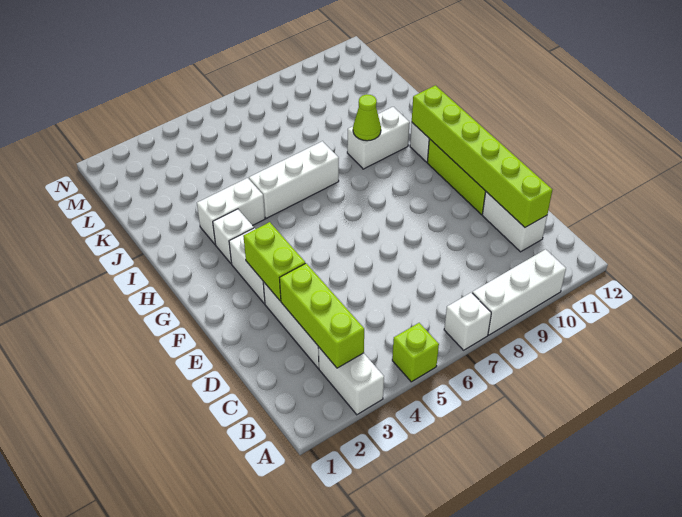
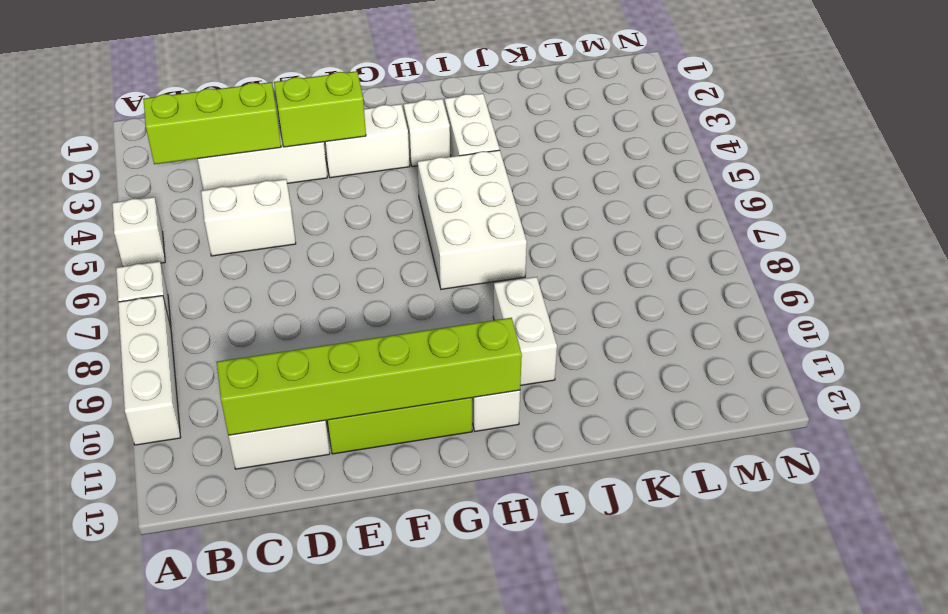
white brick A3:B3 level 1 -> white brick C5:D5 level 1
lime brick A5 level 1 -> white brick A5 level 1
white brick I5:I7 level 1 -> white brick H5:I7 level 1
lime cone I9 level 2 -> none

